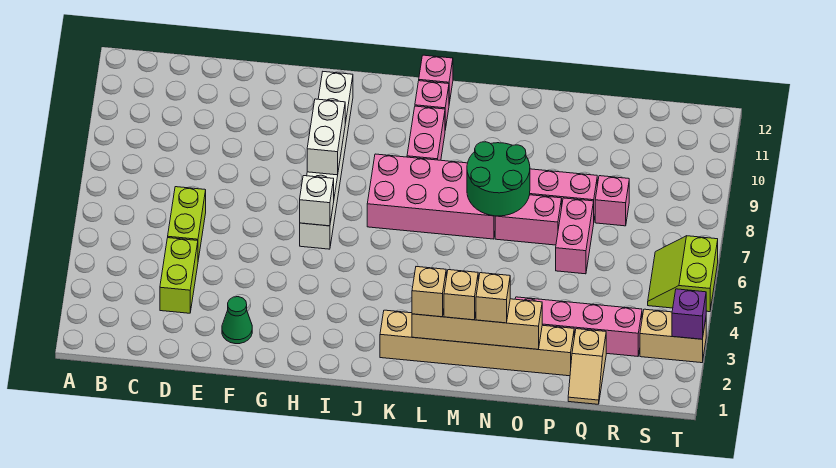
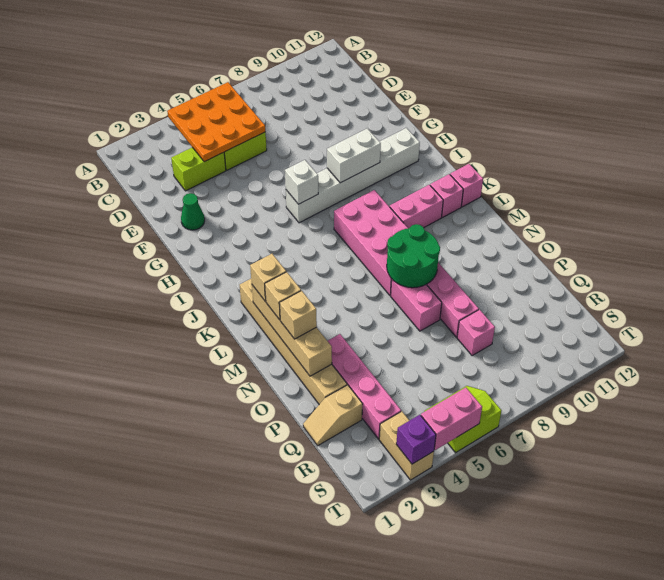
none -> orange plate B4:D6 level 2
pink brick P6:P7 level 1 -> pink brick T4:T5 level 2

